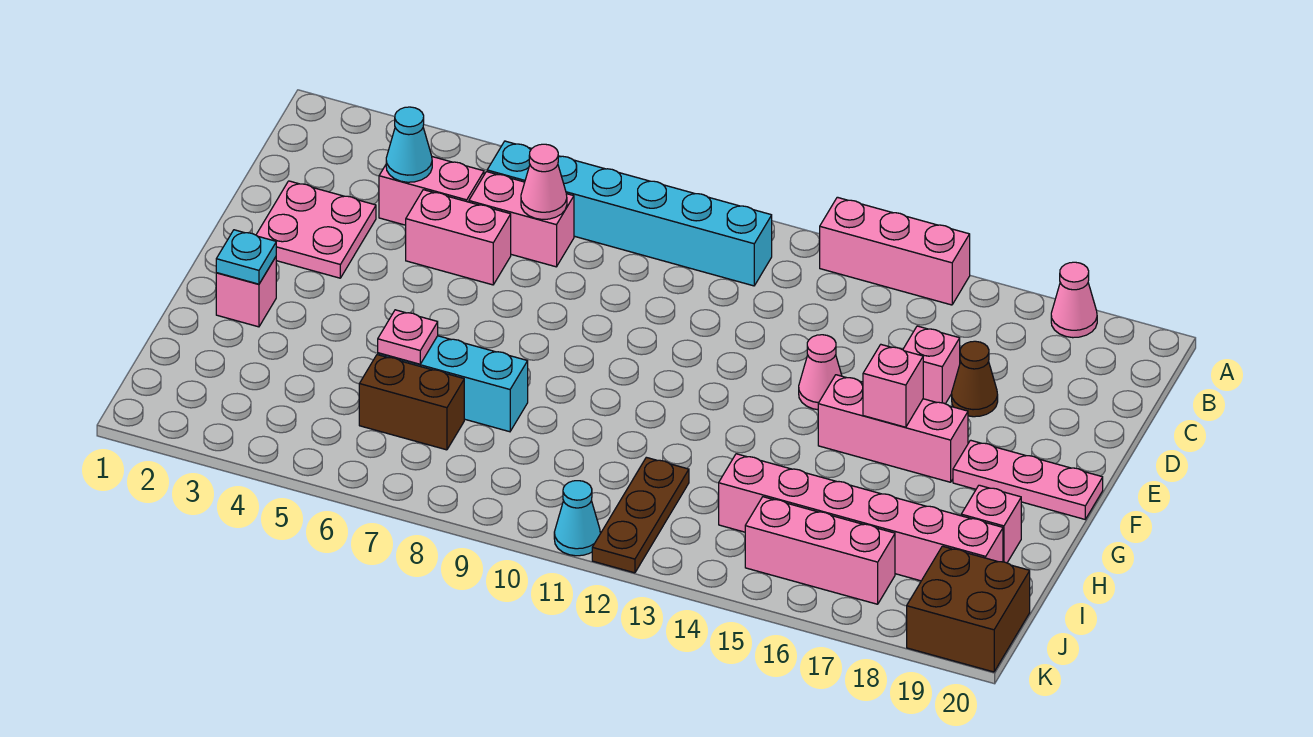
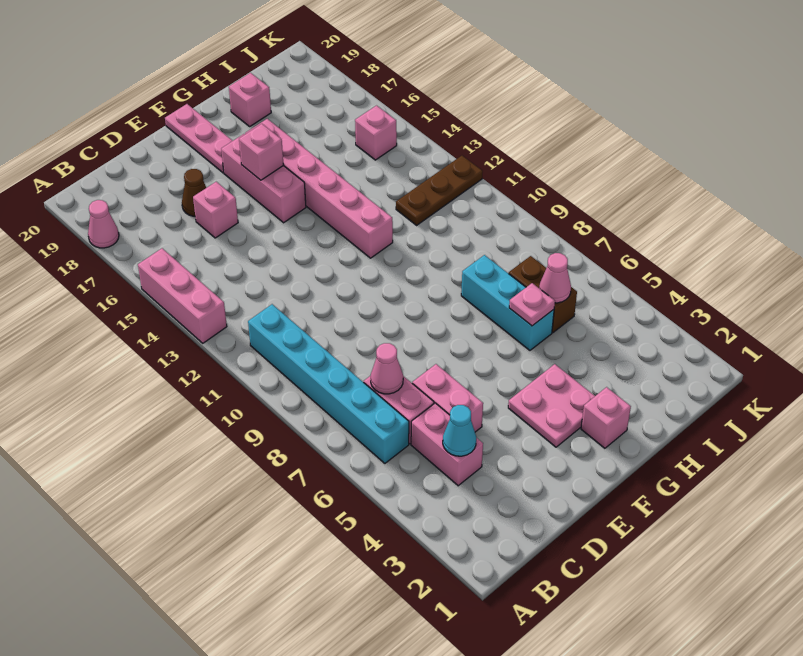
pink plate D2:E3 level 1 -> pink plate F3:G4 level 1
pink cone E14 level 1 -> pink cone I6 level 2
cyan plate G2 level 2 -> none
pink brick I14:I19 level 1 -> pink brick G12:G17 level 1
pink brick J15:J17 level 1 -> pink brick J15 level 1
brown brick J19:K20 level 1 -> none
cyan cone K11 level 1 -> none

